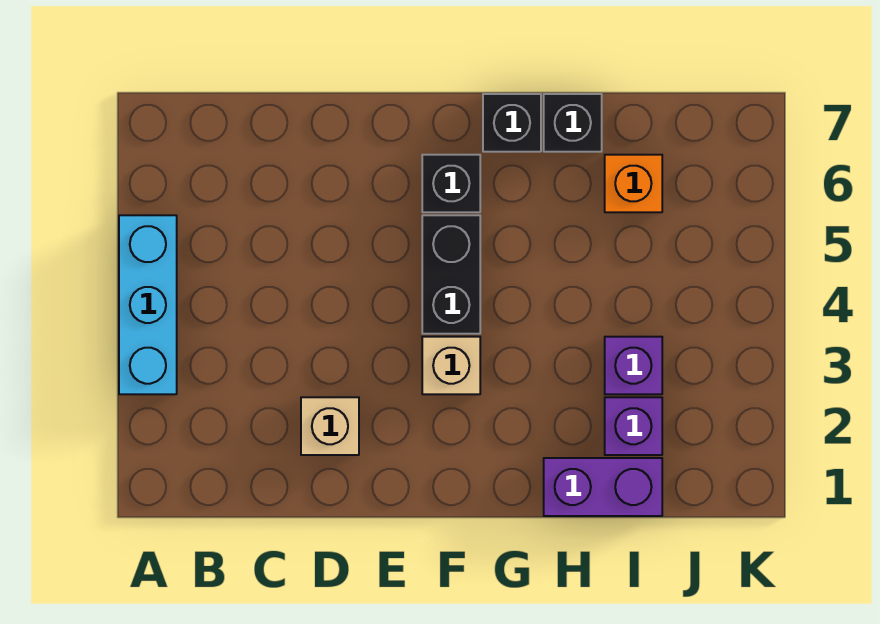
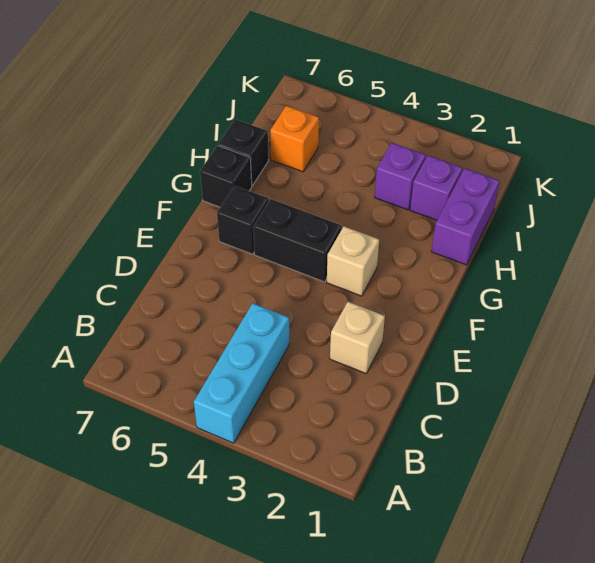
cyan brick A3:A5 level 1 -> cyan brick A4:C4 level 1

